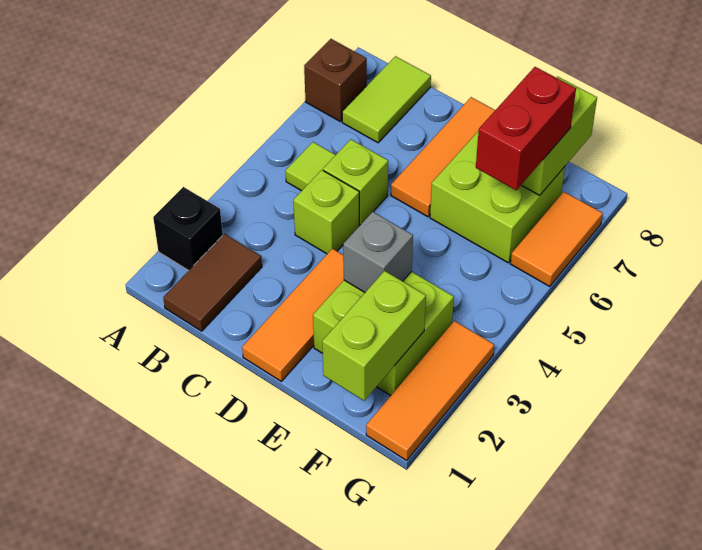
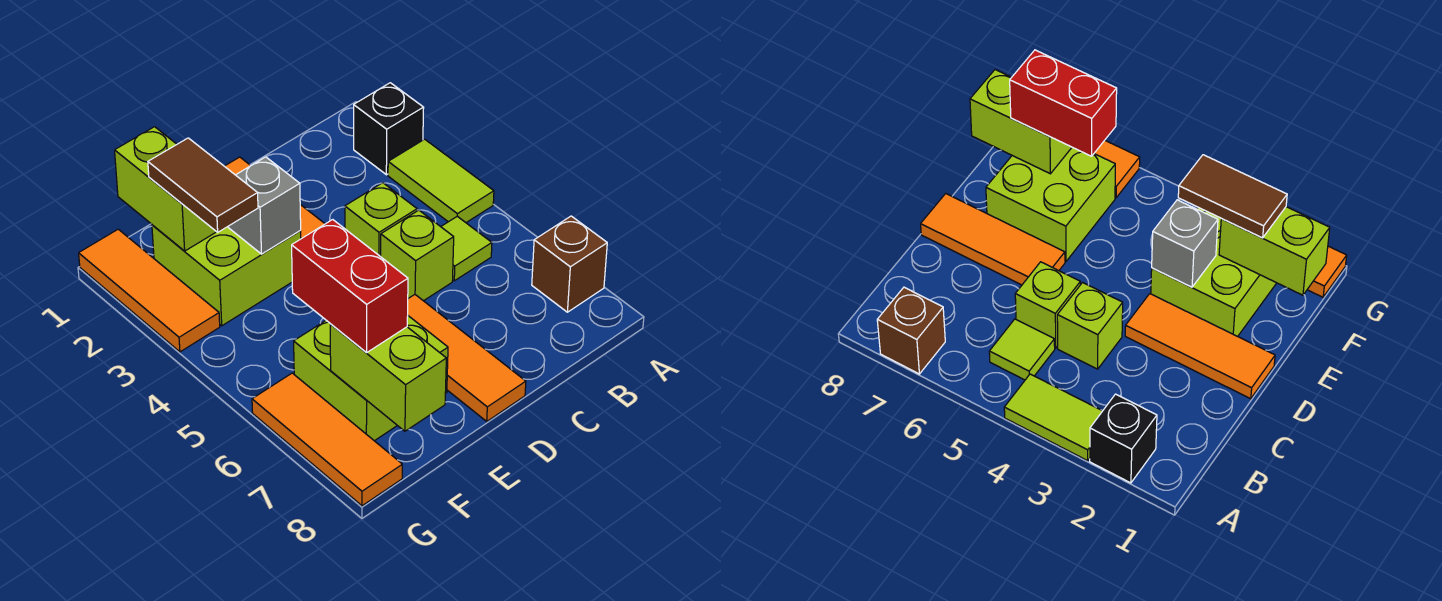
brown tile B1:B2 level 1 -> brown tile F2:F3 level 3
lime tile B7:B8 level 1 -> lime tile A3:A4 level 1
orange tile G6:G7 level 1 -> orange tile G6:G8 level 1

